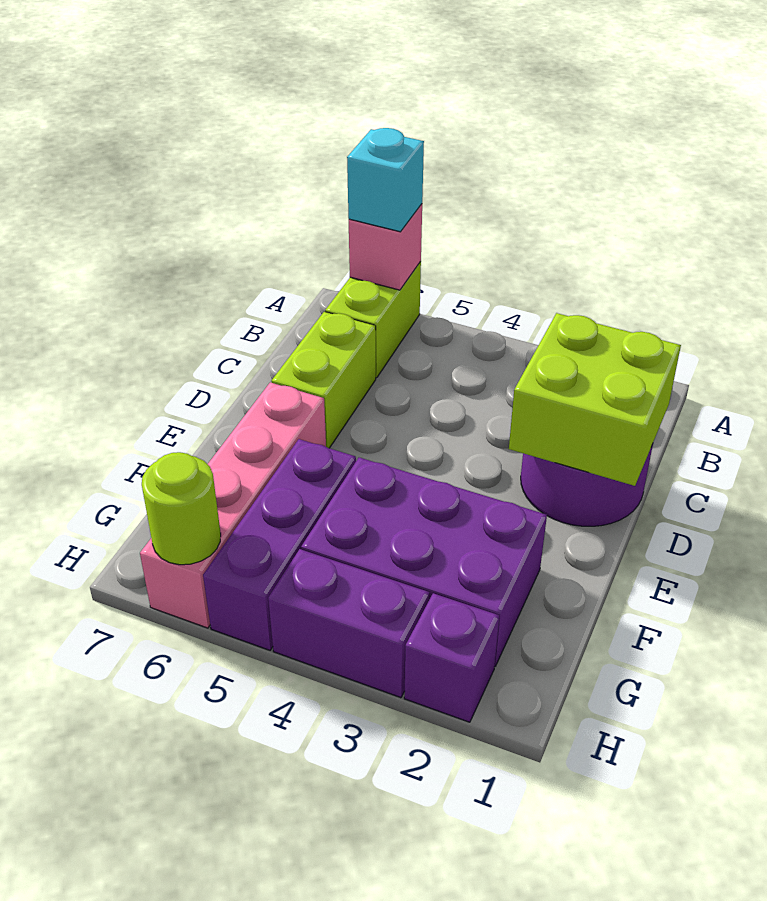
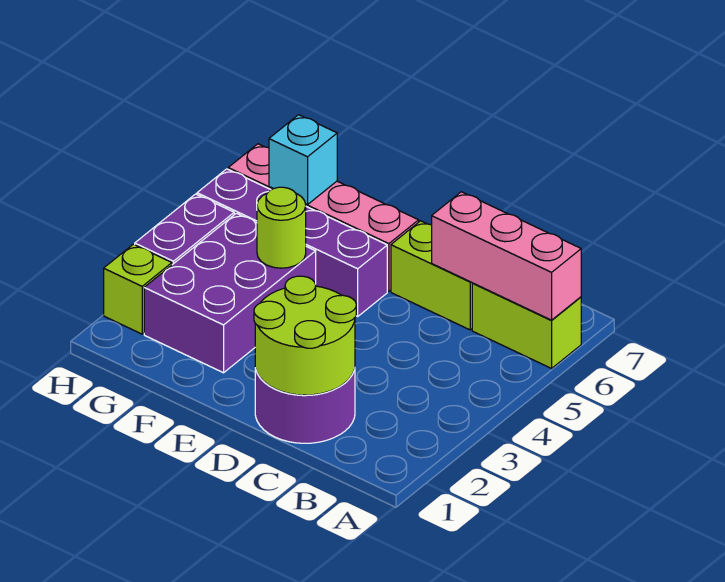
pink brick A6 level 2 -> pink brick A6:C6 level 2
cyan brick A6 level 3 -> cyan brick G6 level 2
lime brick C1:D2 level 2 -> lime round brick C1:D2 level 2
purple brick F5:H5 level 1 -> purple brick E5:H5 level 1
purple brick H2 level 1 -> lime brick H2 level 1
lime round brick H6 level 2 -> lime round brick F4 level 2

